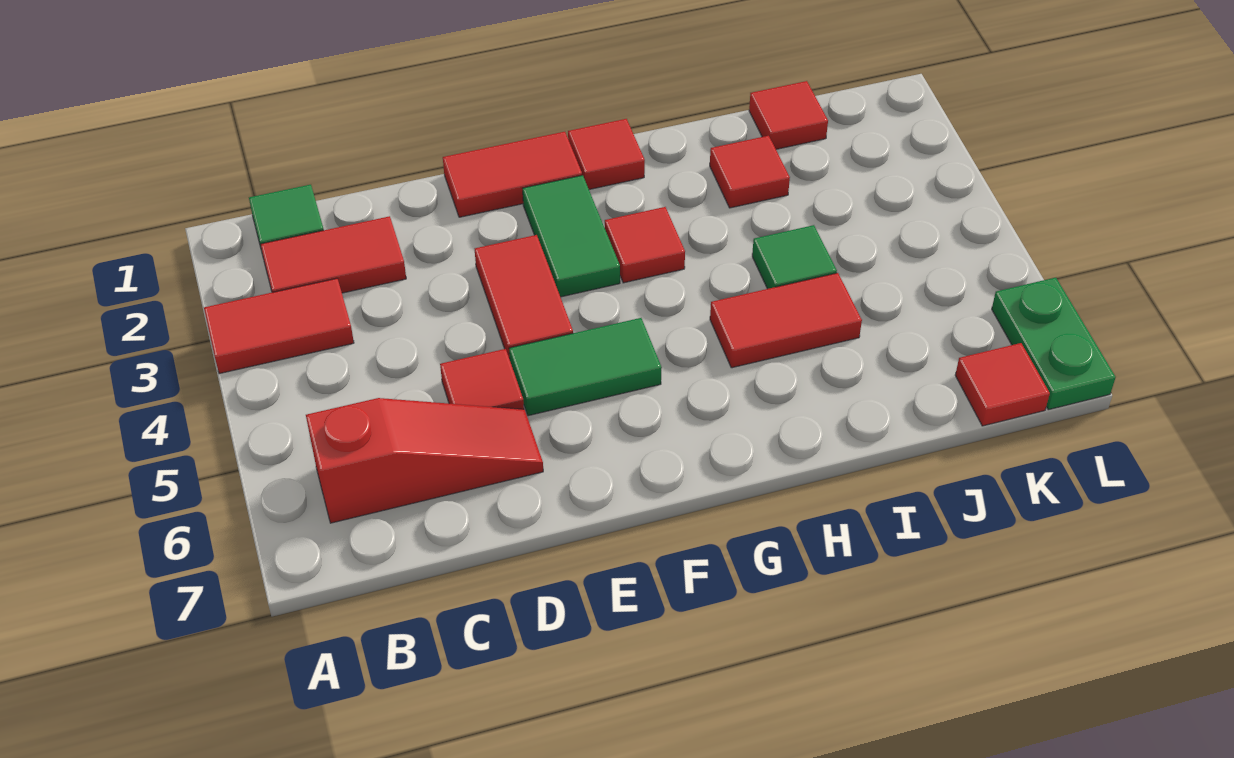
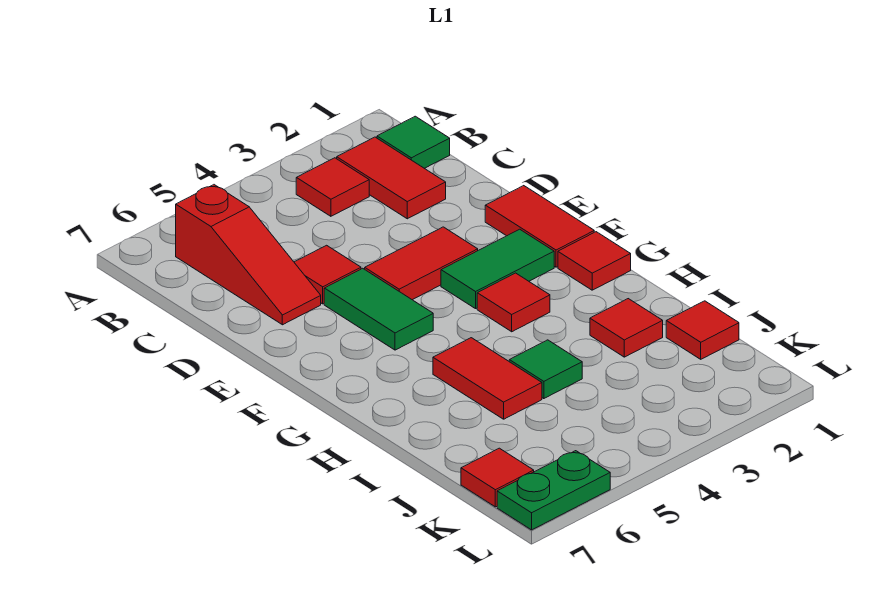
red tile A3:B3 level 1 -> red tile B3 level 1

